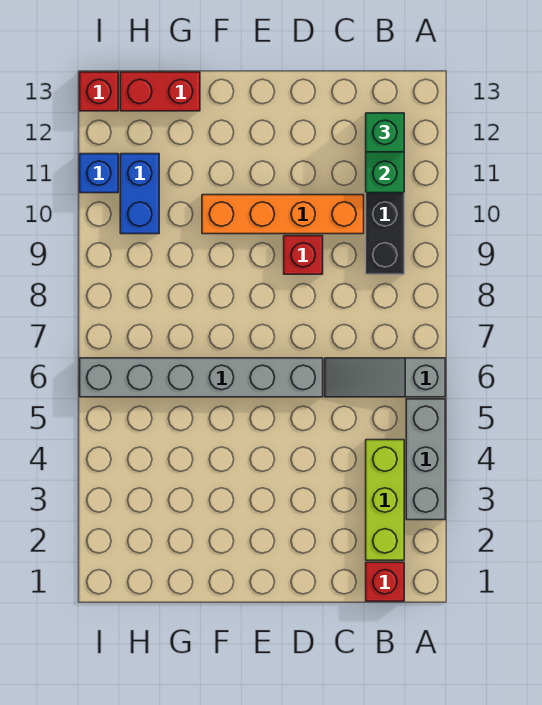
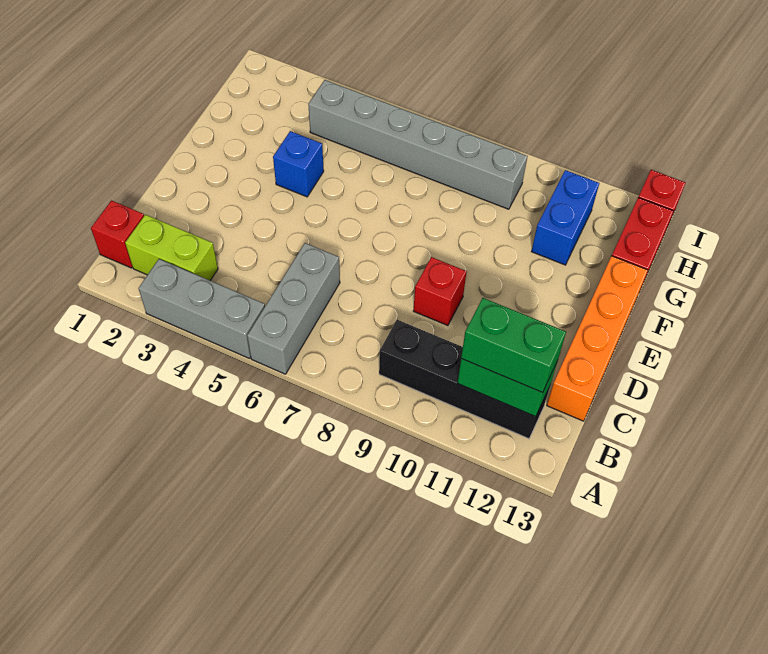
grey slope A6:C6 level 1 top A -> grey brick A6:C6 level 1
lime brick B2:B4 level 1 -> lime brick B2:B3 level 1
green brick B12 level 3 -> green brick B11:B12 level 3
orange brick C10:F10 level 1 -> orange brick C13:F13 level 1
grey brick D6:I6 level 1 -> grey brick H4:H9 level 1
blue brick H10:H11 level 1 -> blue brick G11:H11 level 1
blue brick I11 level 1 -> blue brick F4 level 1

